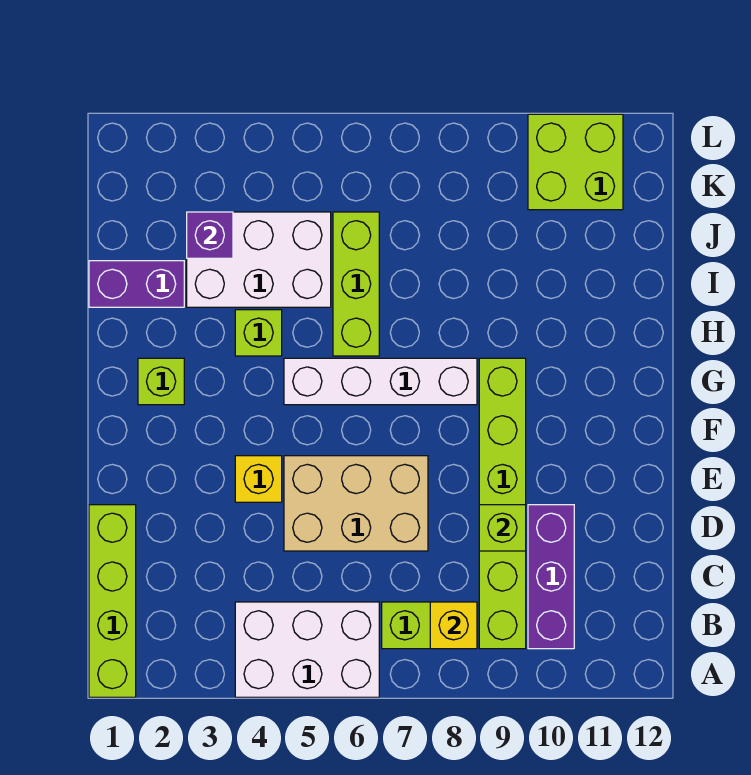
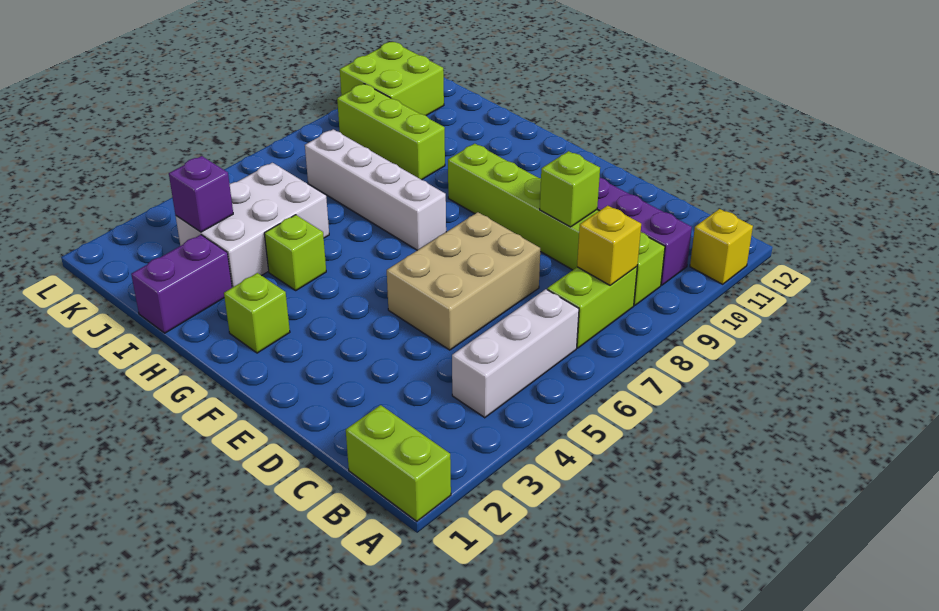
lime brick A1:D1 level 1 -> lime brick A1:B1 level 1
white brick A4:B6 level 1 -> white brick B4:B6 level 1
yellow brick E4 level 1 -> yellow brick A11 level 1
white brick G5:G8 level 1 -> white brick G7:J7 level 1
lime brick H6:J6 level 1 -> lime brick I9:K9 level 1

